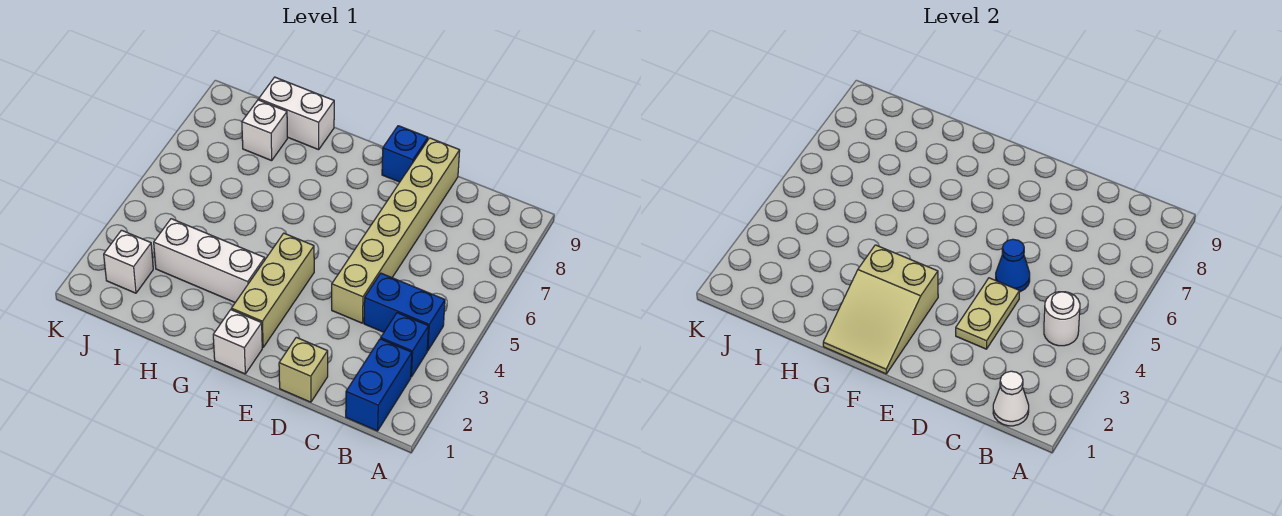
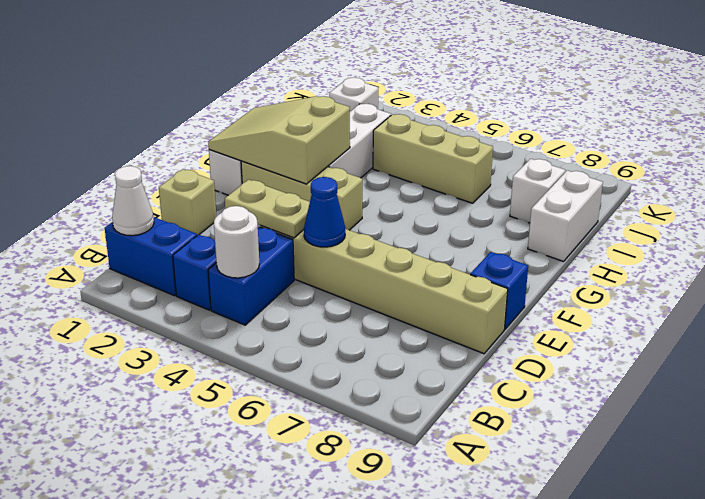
none -> tan brick I4:I6 level 1

